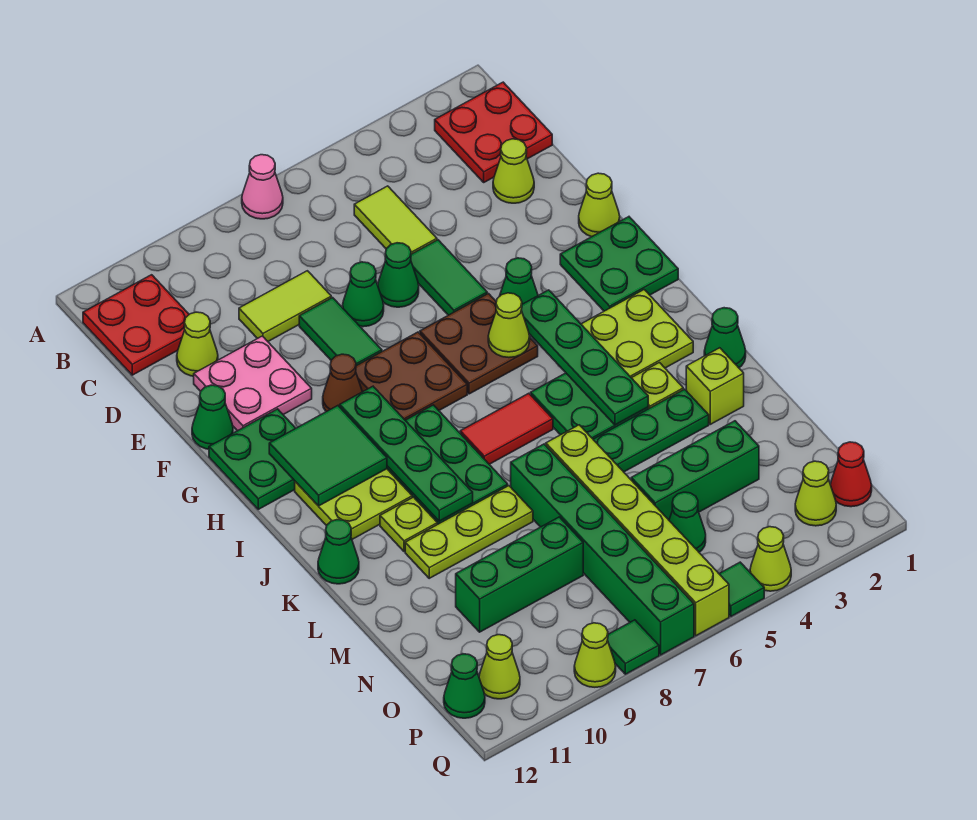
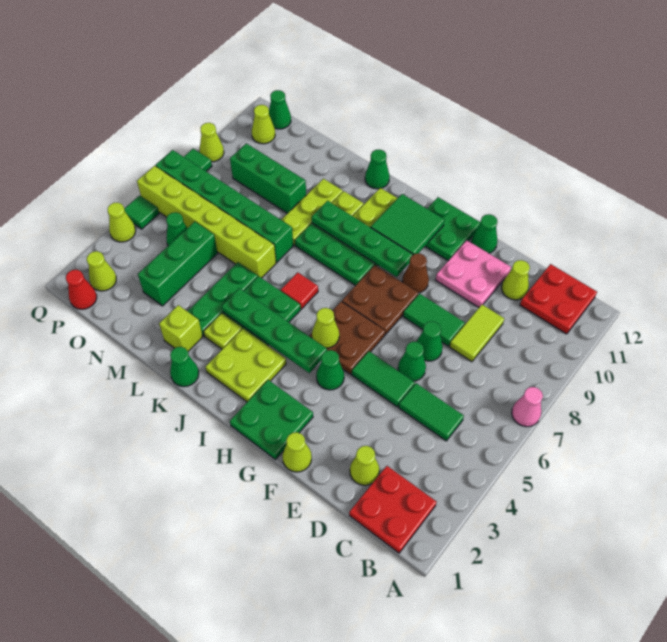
lime tile C5:D5 level 1 -> green tile C5:D5 level 1
red tile J6:J7 level 1 -> red tile J6 level 1
green brick N8:N10 level 1 -> green brick M9:O9 level 1

